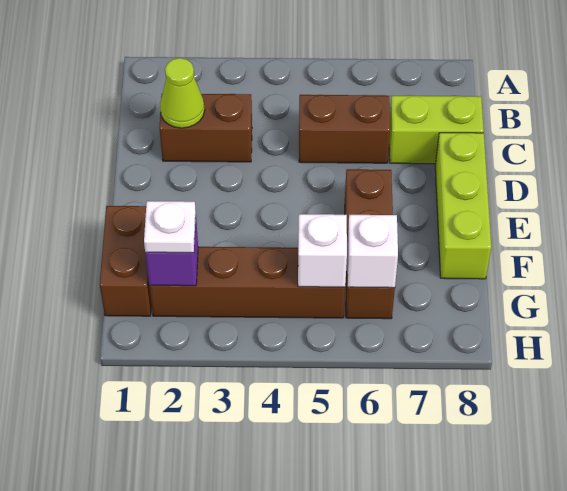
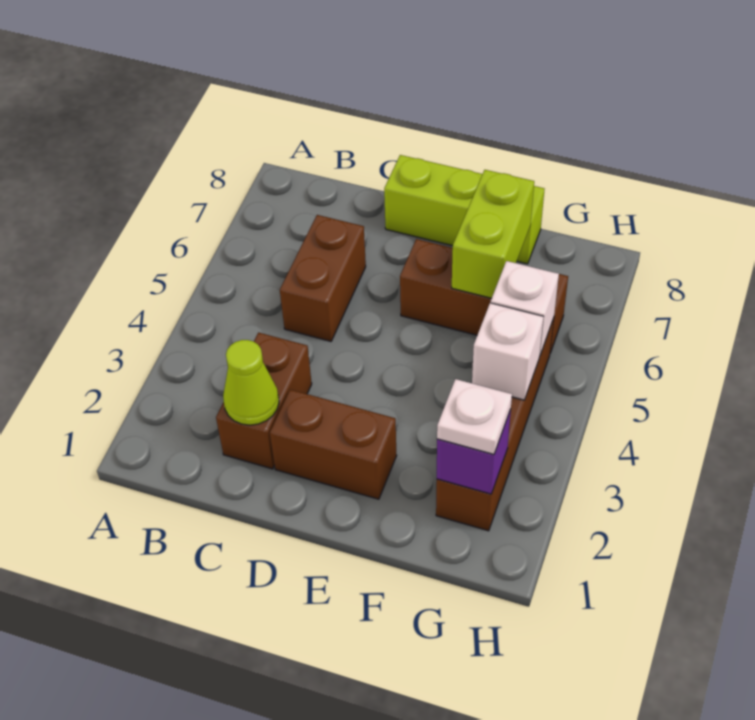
lime brick C7:C8 level 1 -> lime brick F6:F7 level 2
brown brick F1:G1 level 1 -> brown brick D2:E2 level 1
white brick G6 level 2 -> white brick G4 level 2

